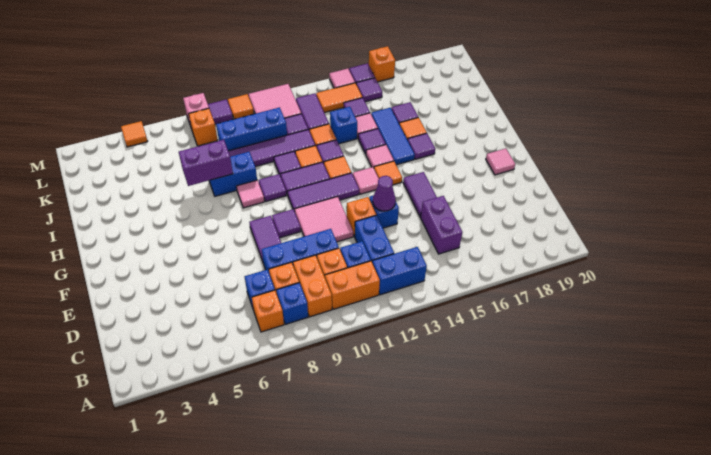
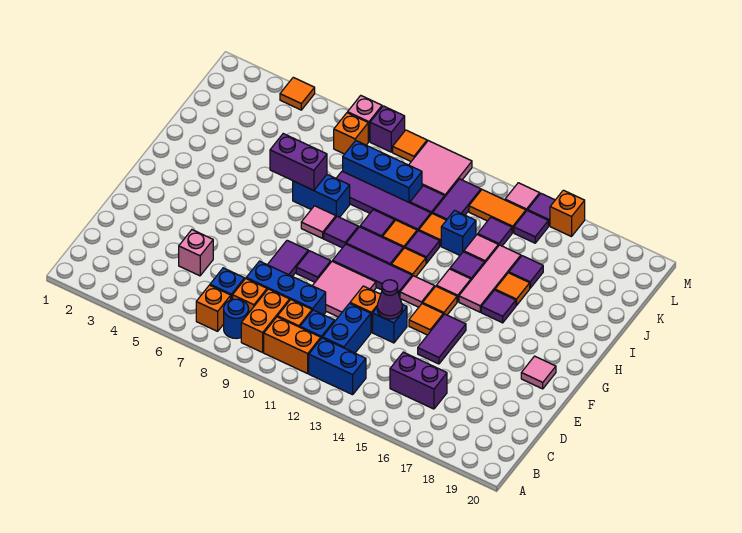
blue brick B8 level 1 -> blue round brick B8 level 1
purple brick C15:D15 level 1 -> purple brick C15:C16 level 1
none -> pink brick D5 level 1
none -> orange tile F14 level 1
blue tile H15:J15 level 1 -> pink tile H15:J15 level 1
purple tile M8 level 1 -> purple brick M8 level 1

